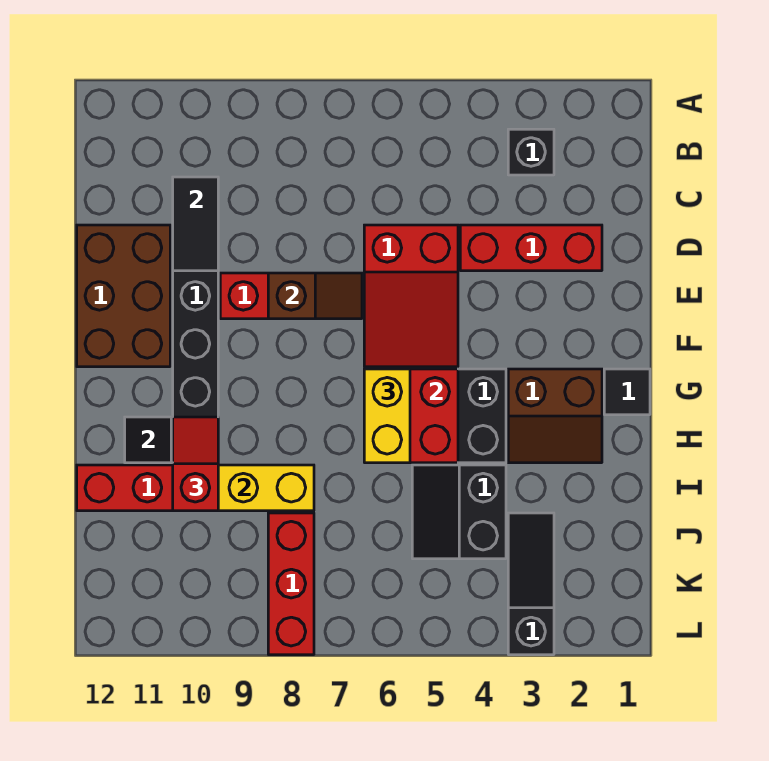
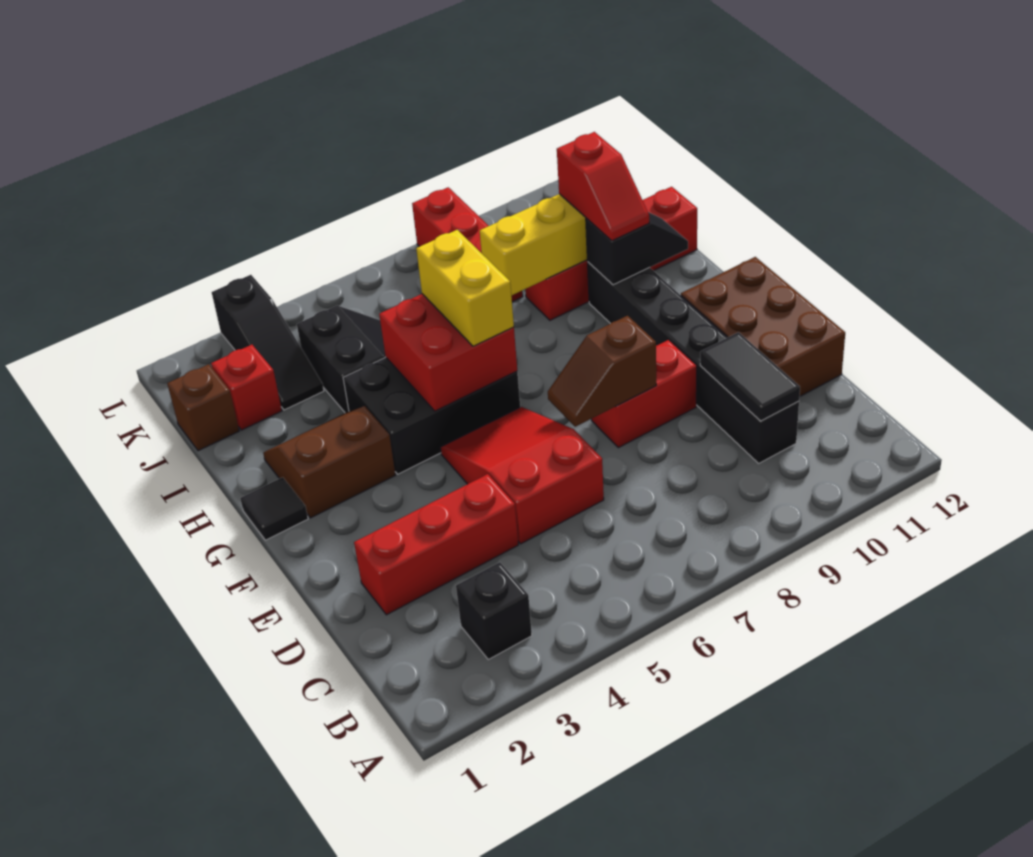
none -> brown brick J1 level 1
none -> red brick J2 level 1

